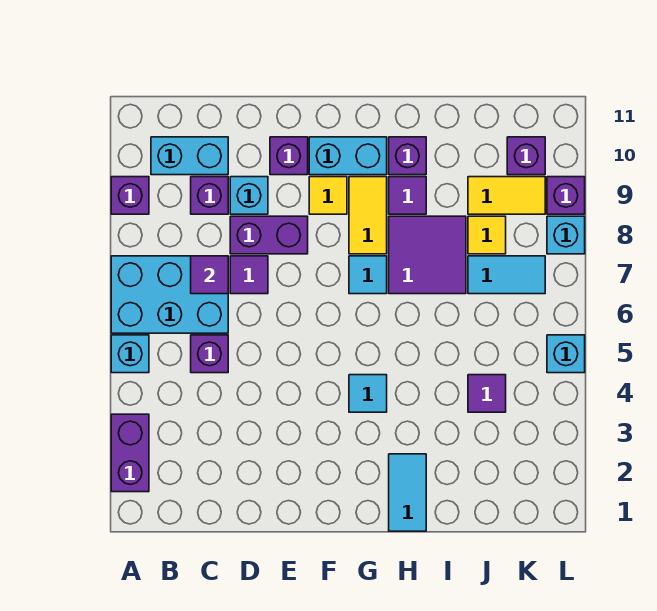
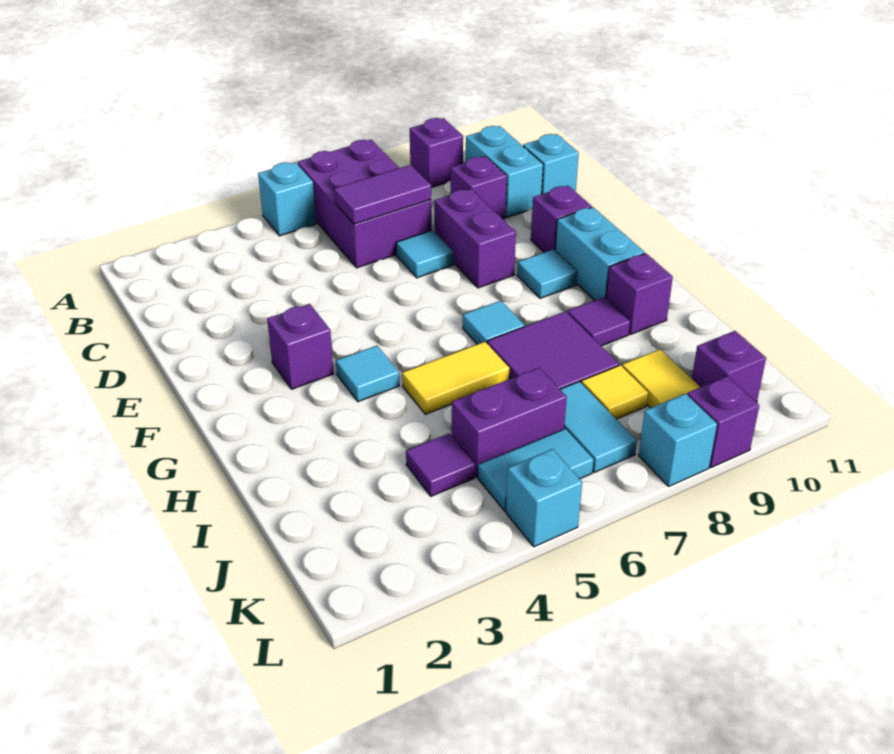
purple brick A2:A3 level 1 -> purple brick J5:J6 level 1
cyan brick A6:C7 level 1 -> purple brick A6:C7 level 1
purple brick C5 level 1 -> purple brick F3 level 1
purple tile C7 level 2 -> purple tile C6:C7 level 2
purple tile D7 level 1 -> cyan tile D7 level 1
cyan brick D9 level 1 -> cyan brick C11 level 1
yellow tile F9 level 1 -> cyan tile F9 level 1
yellow tile G8:G9 level 1 -> yellow tile H5:H6 level 1
cyan tile H1:H2 level 1 -> cyan tile K5:K6 level 1

